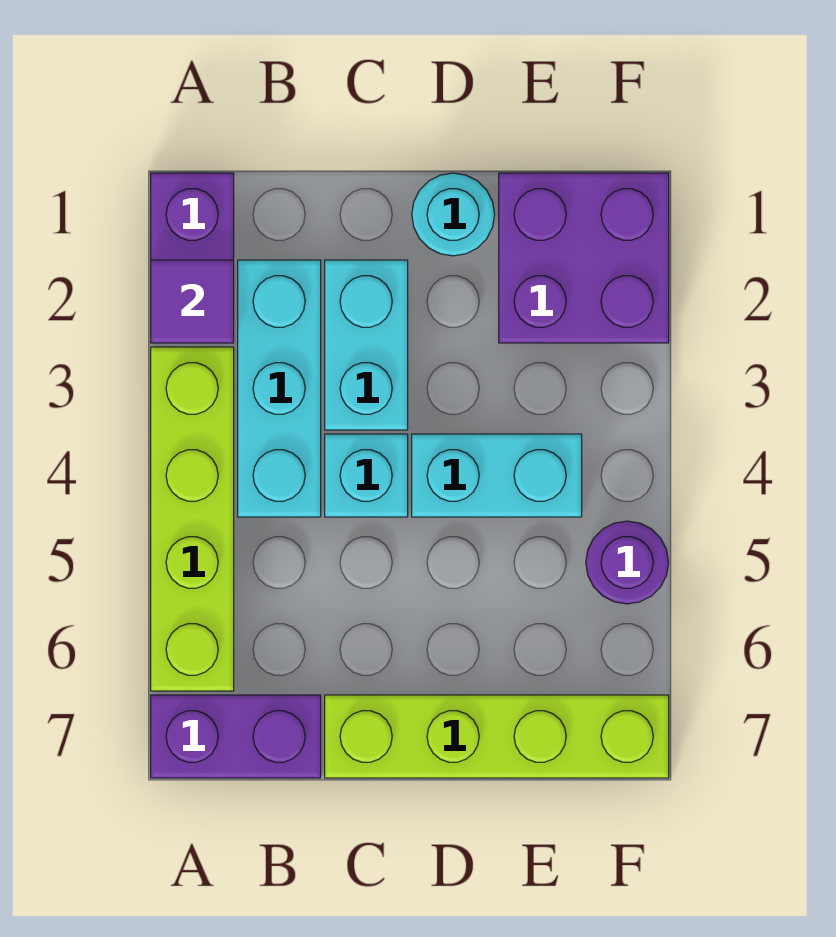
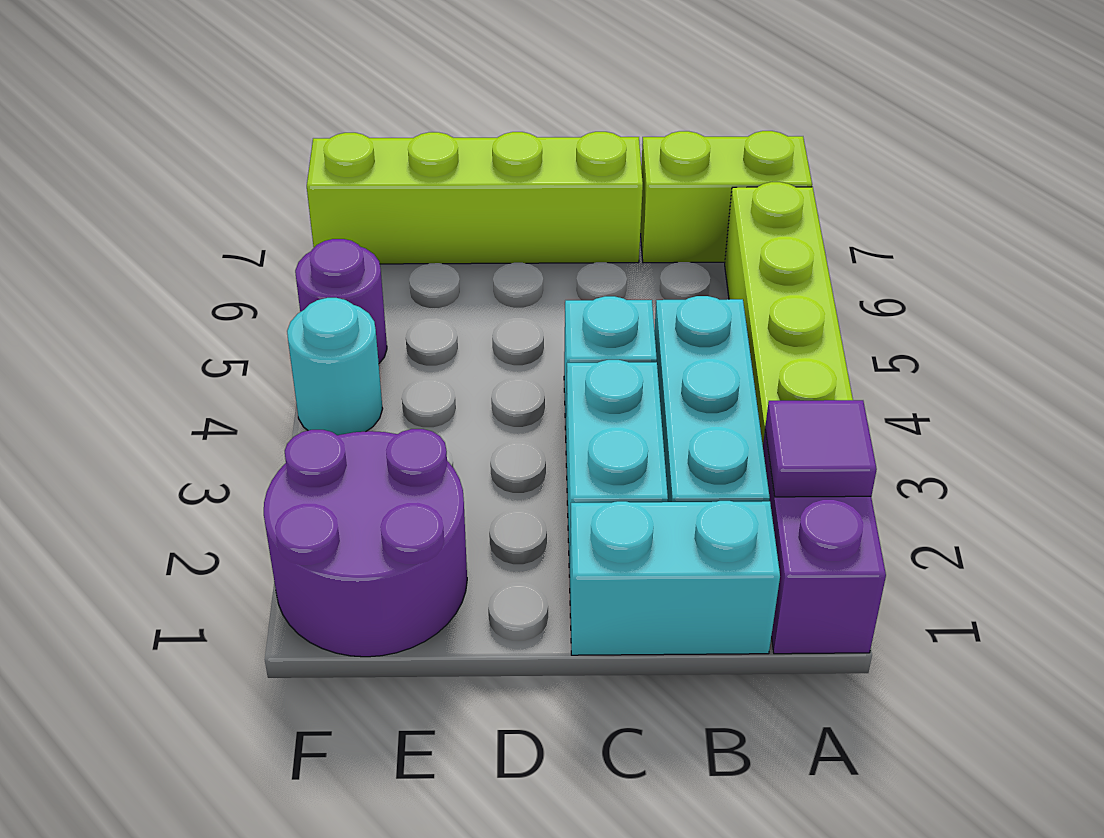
purple brick A7:B7 level 1 -> lime brick A7:B7 level 1
cyan round brick D1 level 1 -> cyan round brick F4 level 1
cyan brick D4:E4 level 1 -> cyan brick B1:C1 level 1
purple brick E1:F2 level 1 -> purple round brick E1:F2 level 1

